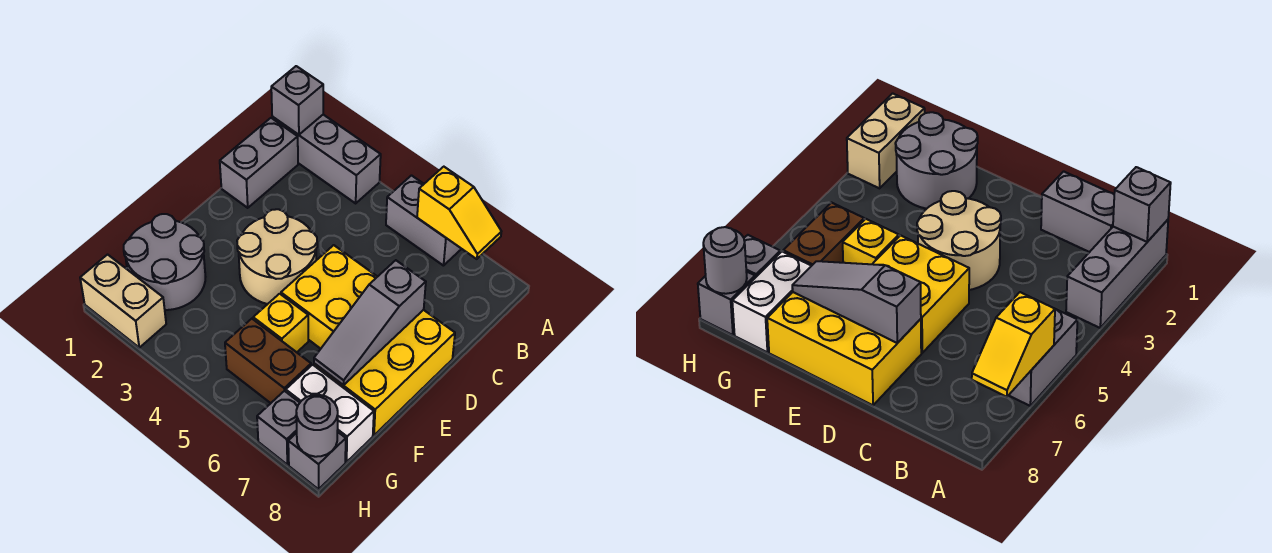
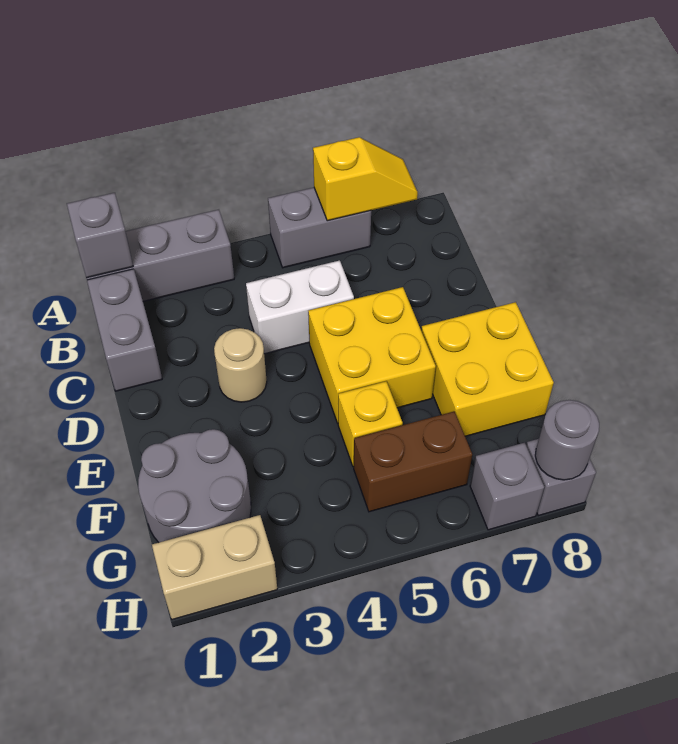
tan round brick D3:E4 level 1 -> tan round brick D3 level 1
yellow brick D7:F8 level 1 -> yellow brick E7:F8 level 1
grey slope D7:F7 level 2 top D -> none
white brick G7:G8 level 1 -> white brick C4:C5 level 1

